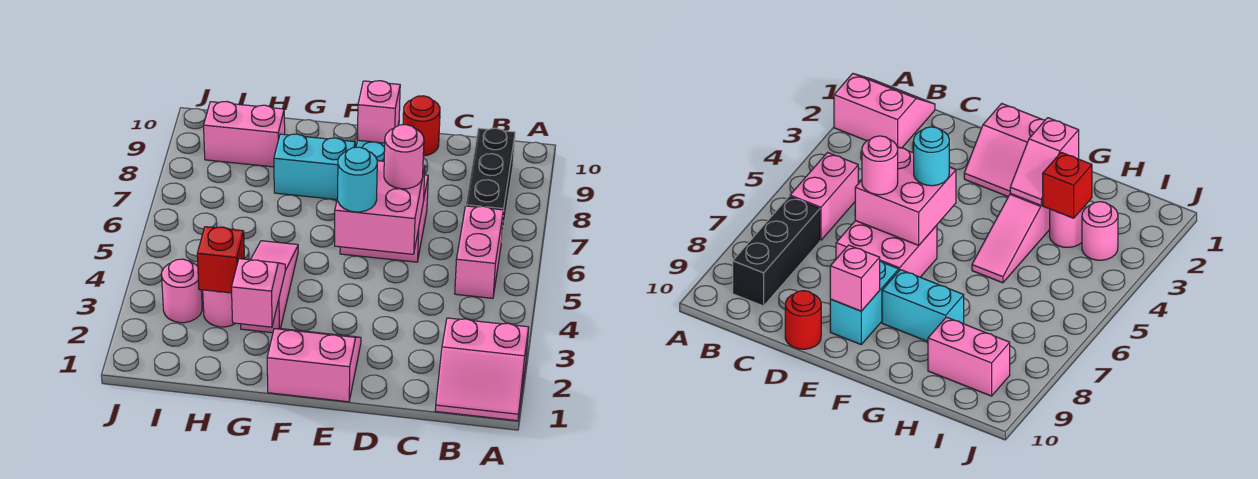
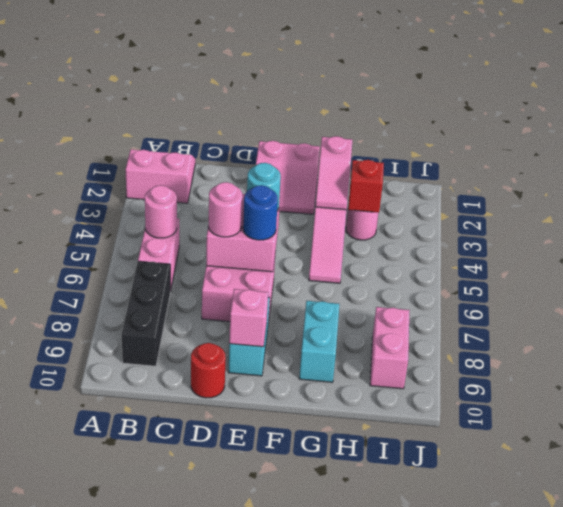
none -> blue round brick E6 level 3
cyan brick F8:G8 level 1 -> cyan brick G8:G9 level 1
pink brick H9:I9 level 1 -> pink brick I8:I9 level 1
pink round brick I3 level 1 -> pink round brick B5 level 2

